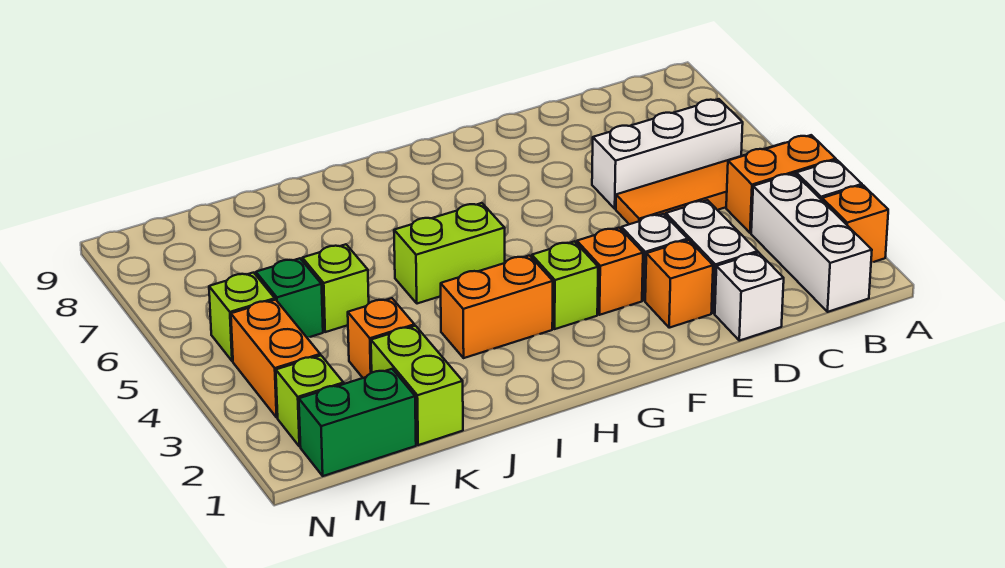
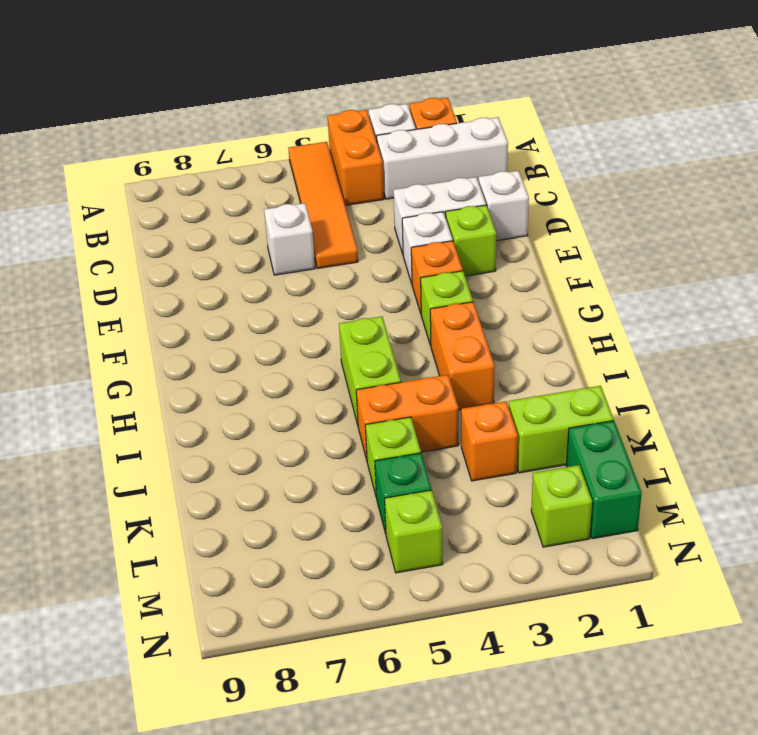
white brick B6:D6 level 1 -> white brick D6 level 1
orange brick E2 level 1 -> lime brick E2 level 1
orange brick M3:M4 level 1 -> orange brick J4:J5 level 1

